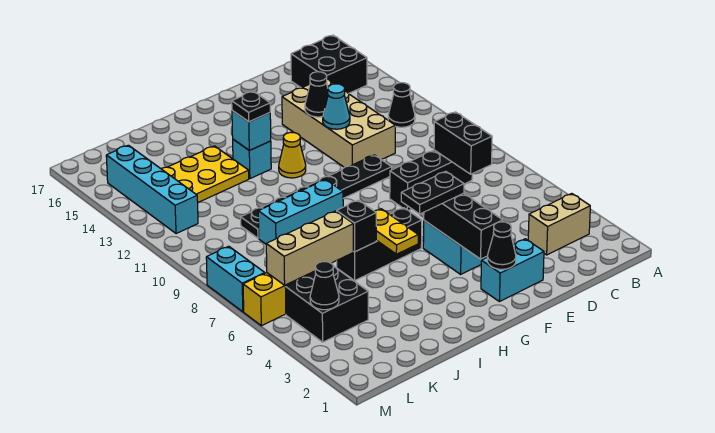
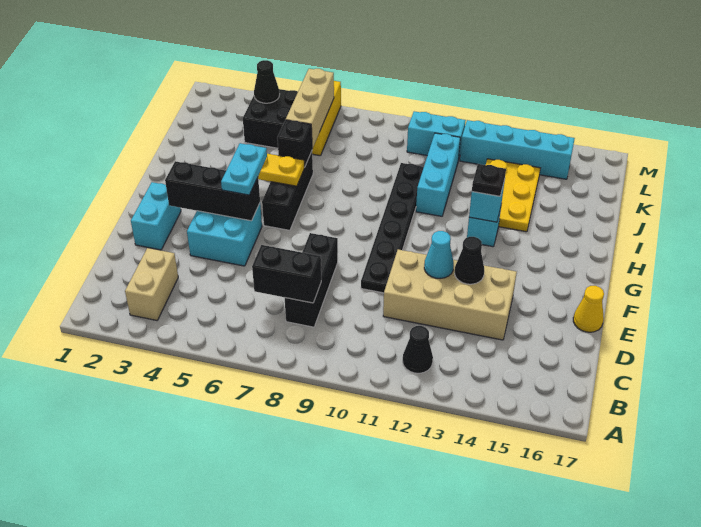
black brick B15:C16 level 1 -> none
black cone F2 level 2 -> none
black plate F5:G5 level 3 -> cyan plate F5:G5 level 3
yellow cone G12 level 1 -> yellow cone E17 level 1
cyan brick H9:J9 level 1 -> cyan brick I11:K11 level 1
cyan brick M7:M8 level 1 -> cyan brick L10:L11 level 1

